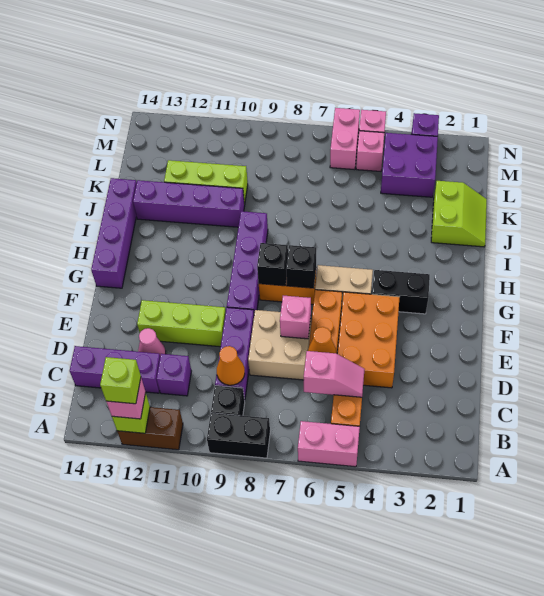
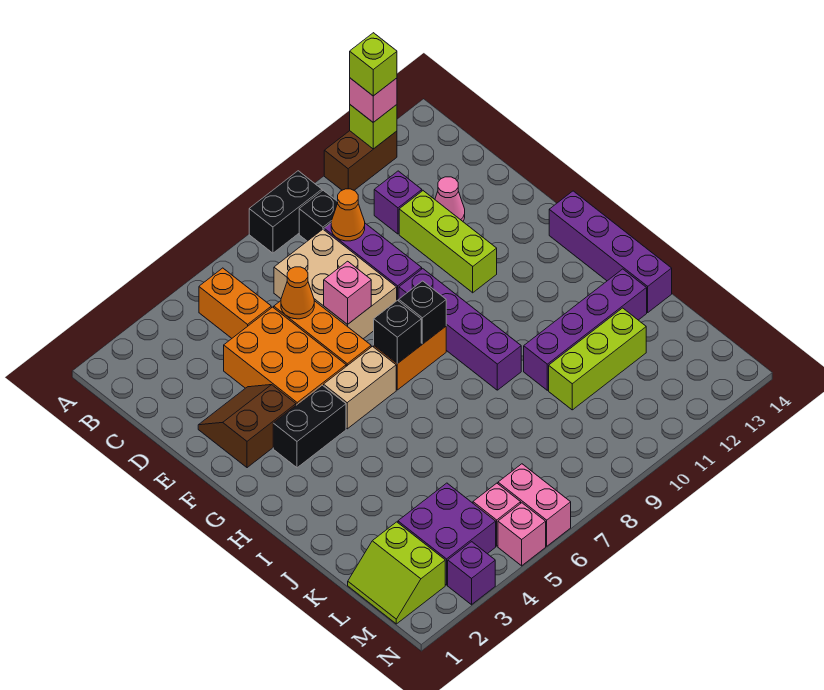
pink brick A5:A6 level 1 -> none
pink slope C5:C6 level 2 top 6 -> none
purple brick C12:C14 level 1 -> none
tan brick D7:E8 level 1 -> tan brick C7:E8 level 1
none -> brown slope E2:F3 level 1 top F
lime brick E10:E12 level 1 -> lime brick D11:F11 level 1
lime slope J1:K2 level 1 top 2 -> lime slope L1:M2 level 1 top 2

